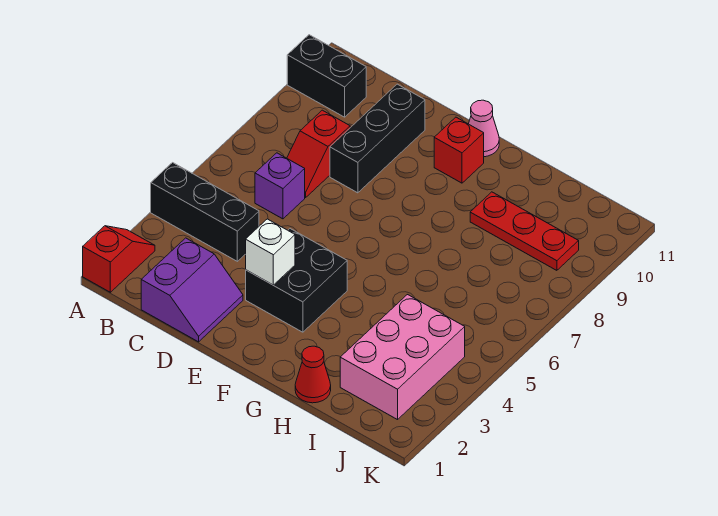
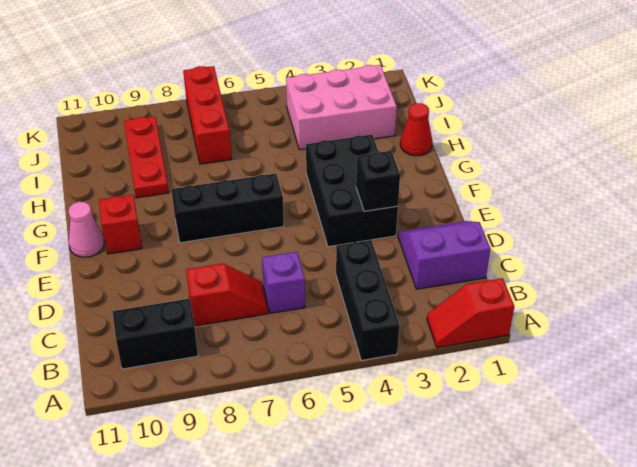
black brick A10:B10 level 1 -> black brick B9:B10 level 1
black brick D8:D10 level 1 -> black brick F6:F8 level 1
black brick E3:F4 level 1 -> black brick E3:G4 level 1
white brick E3 level 2 -> black brick E3 level 2
none -> red brick I7:K7 level 1

